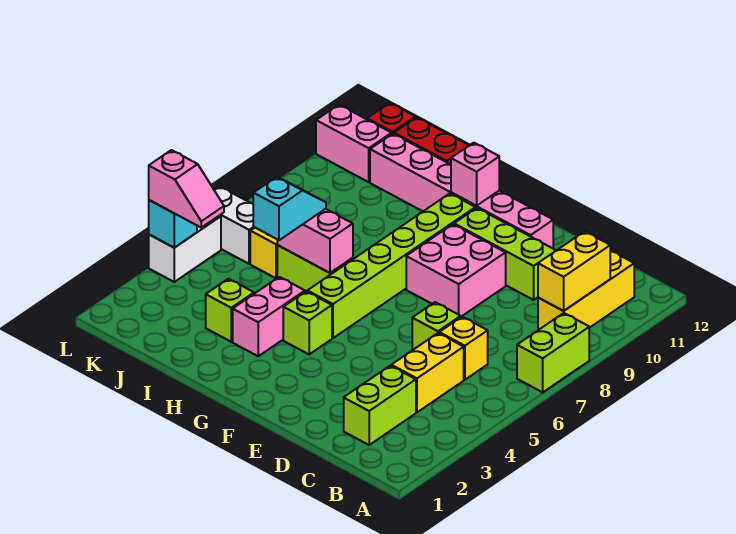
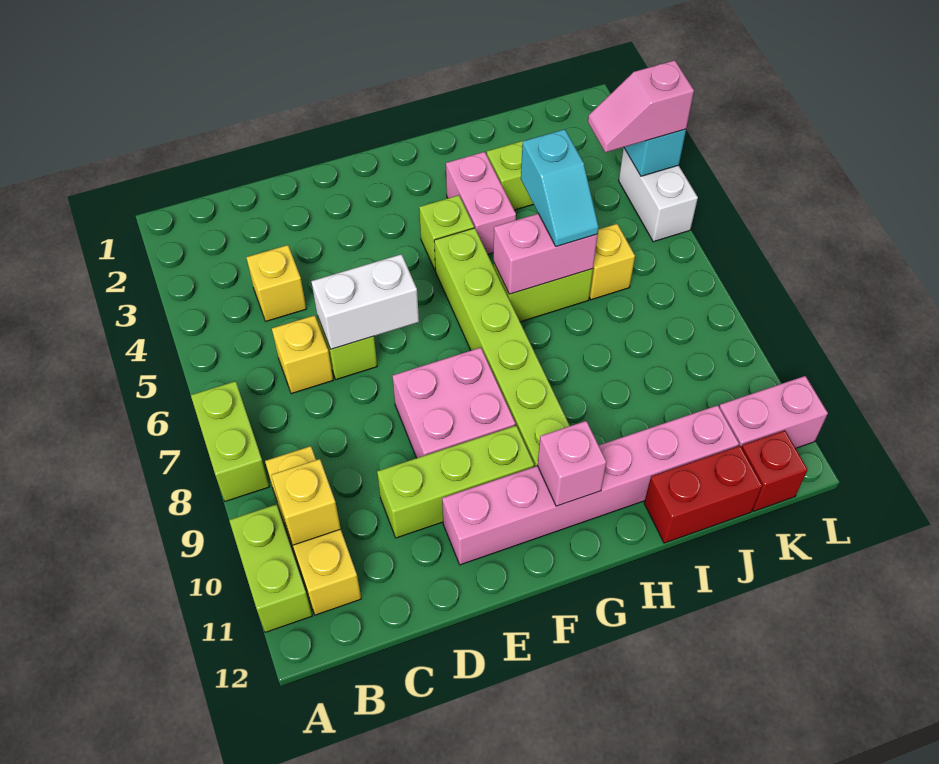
yellow brick B9:B10 level 2 -> yellow brick B10 level 2
lime brick C2:C3 level 1 -> lime brick A10:A11 level 1
yellow brick C4:C5 level 1 -> yellow brick C4 level 1
white brick K6:L6 level 1 -> white brick D6:E6 level 2

